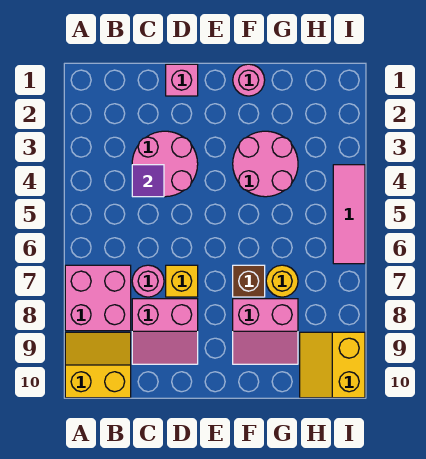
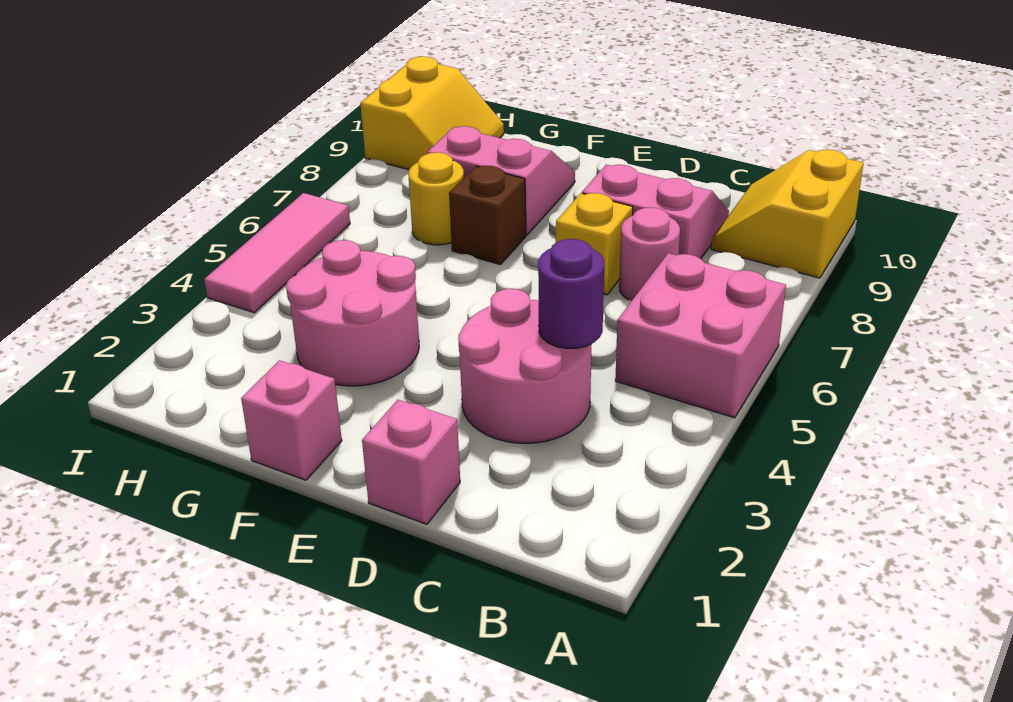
pink brick A7:B8 level 1 -> pink brick A5:B6 level 1
yellow slope A9:B10 level 1 top 10 -> yellow slope A9:B10 level 1 top A
purple tile C4 level 2 -> purple round brick C4 level 2
pink round brick F1 level 1 -> pink brick F1 level 1

